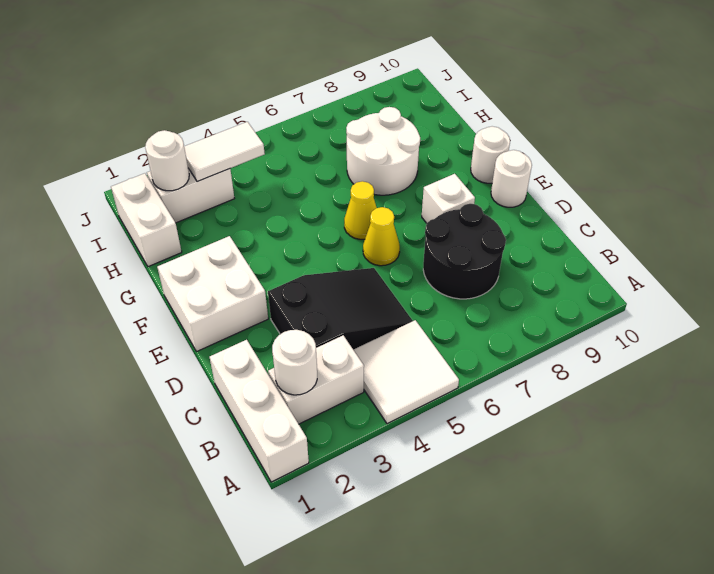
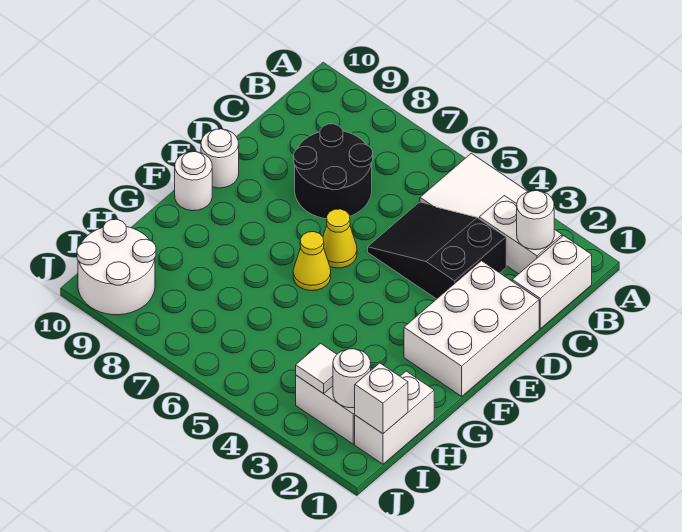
white brick A1:C1 level 1 -> white brick B1:C1 level 1
white brick E1:F2 level 1 -> white brick D1:F2 level 1
white brick E8 level 1 -> white brick I1 level 2
white round brick G7:H8 level 1 -> white round brick I9:J10 level 1
white tile I3:I4 level 2 -> white tile I3 level 2

